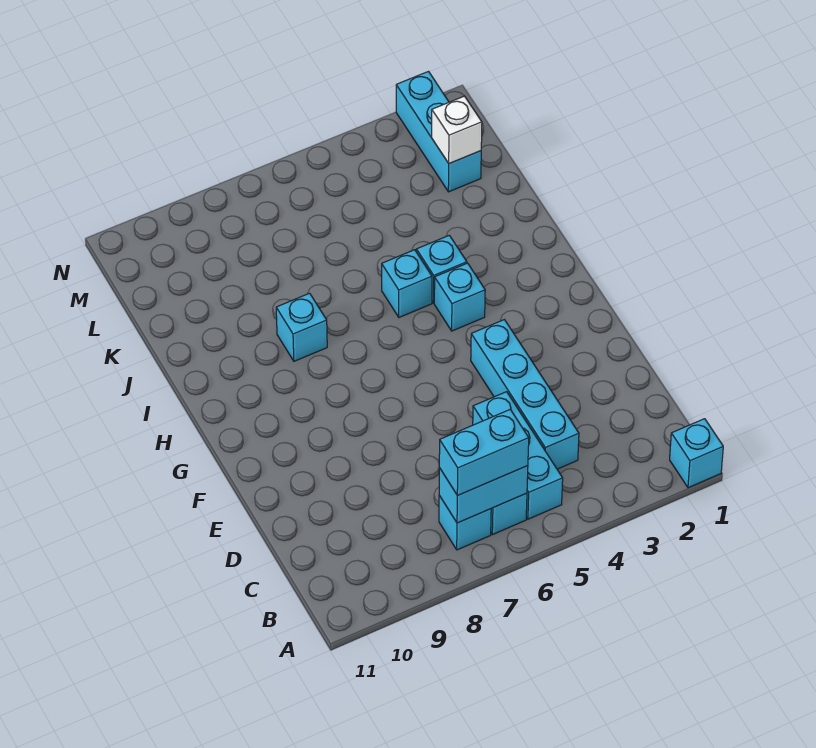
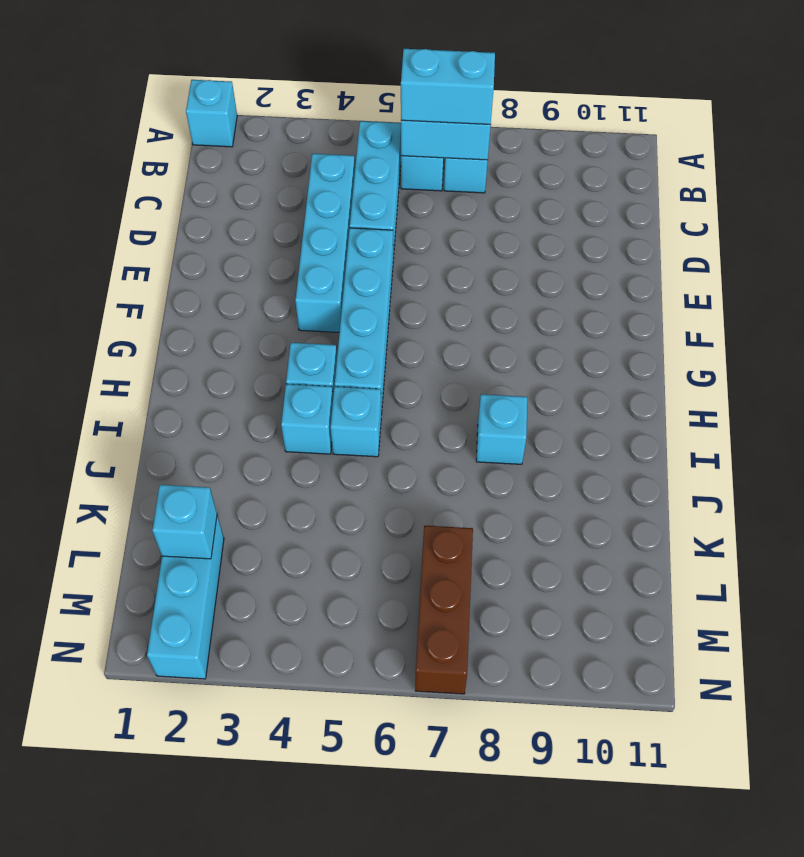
none -> cyan brick E5:H5 level 1
white brick L2 level 2 -> cyan brick L2 level 2
none -> brown brick L7:N7 level 1

